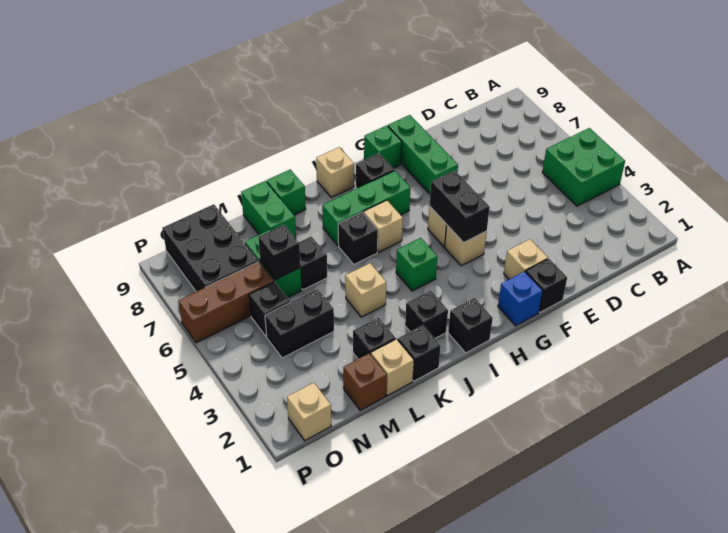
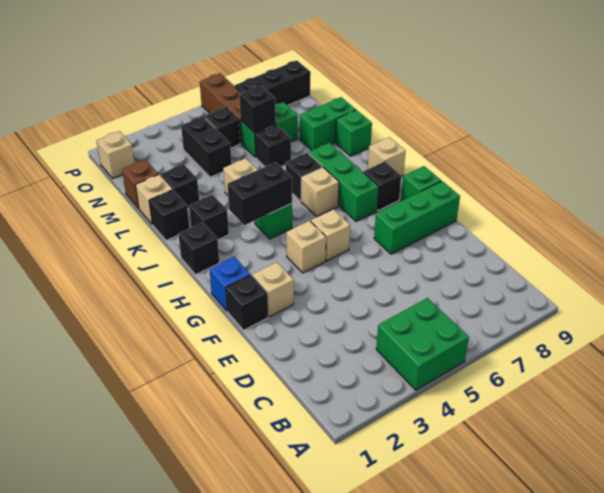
black brick G4:G5 level 2 -> black brick I3:I4 level 2
black brick N7:O9 level 1 -> black brick O7:O9 level 1

